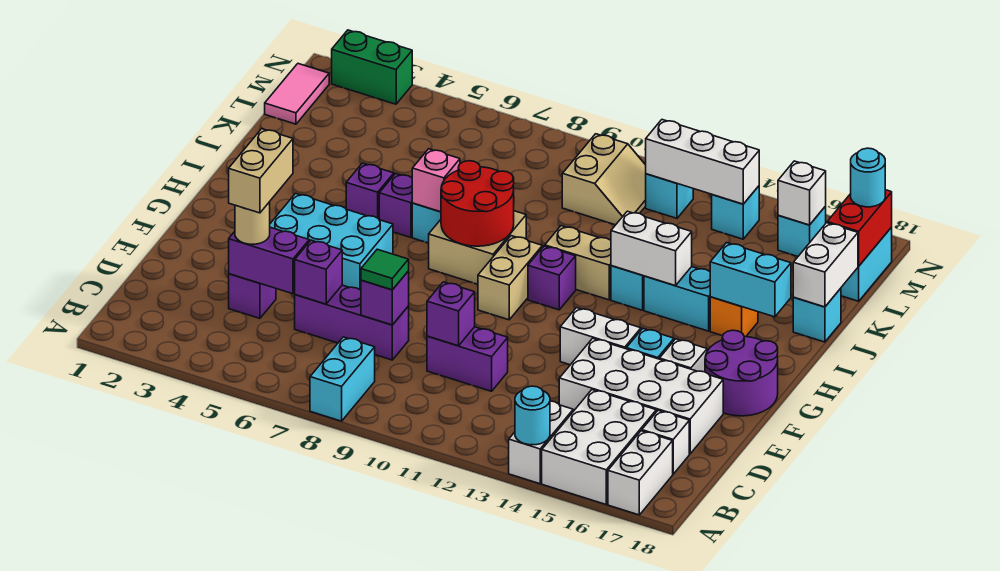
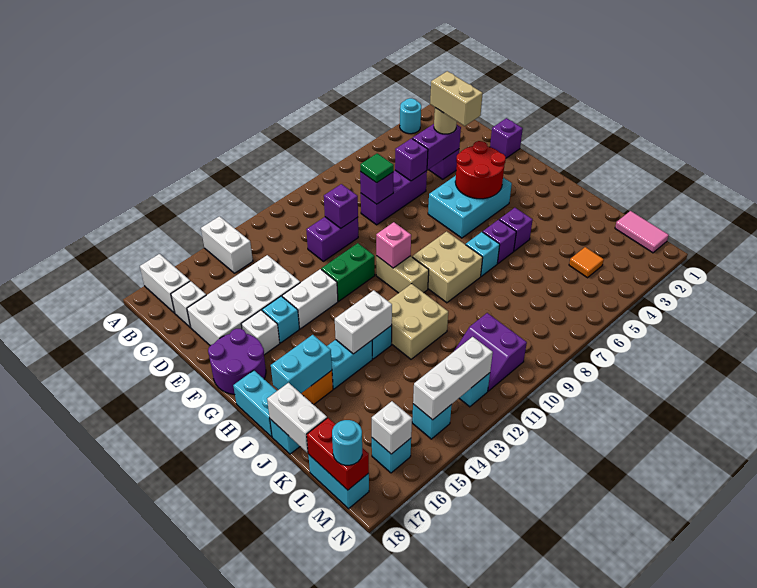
cyan brick A8:B8 level 1 -> cyan brick H18:I18 level 1
cyan round brick A14 level 2 -> cyan round brick A3 level 1
white brick A15:C16 level 1 -> none
red round brick H8:I9 level 2 -> red round brick F4:G5 level 2
purple brick H11 level 1 -> purple brick E1 level 1
pink brick I7 level 2 -> pink brick G10 level 2
tan brick I11:I12 level 1 -> tan brick I11:J12 level 1
none -> orange tile L4 level 1
tan slope L10:M11 level 1 top 10 -> purple slope L10:M11 level 1 top 10
green brick N2:N3 level 1 -> green brick F11:F12 level 1

